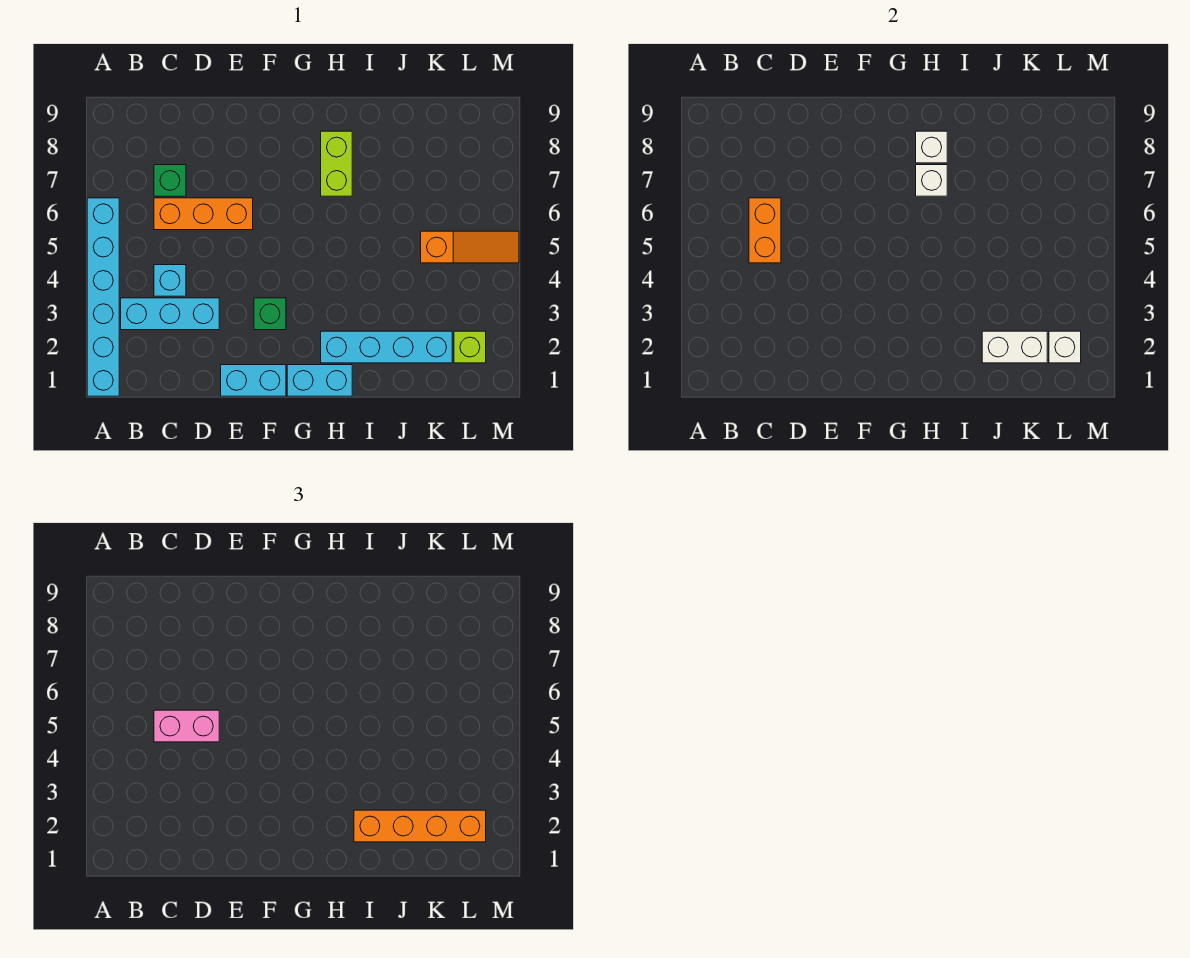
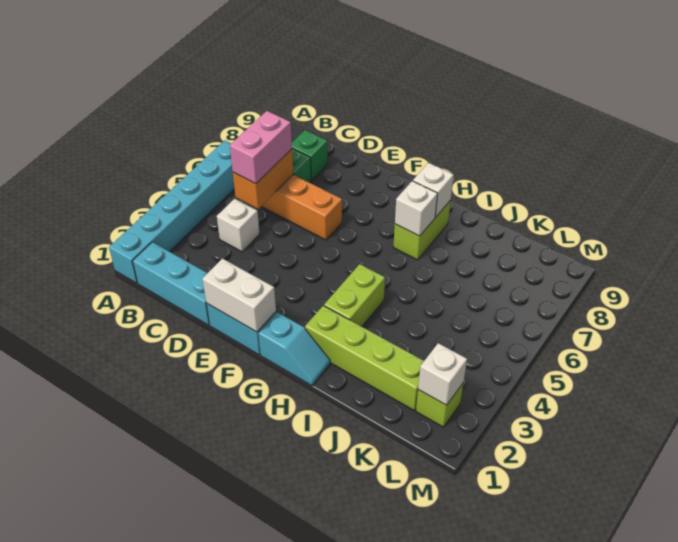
cyan brick B3:D3 level 1 -> cyan brick B1:D1 level 1
cyan brick C4 level 1 -> white brick C4 level 1
pink brick C5:D5 level 3 -> pink brick C5:C6 level 3
green brick F3 level 1 -> green brick C8 level 1
cyan brick G1:H1 level 1 -> cyan slope G1:H1 level 1 top G
cyan brick H2:K2 level 1 -> lime brick H2:K2 level 1
none -> lime brick H3:H4 level 1
orange brick I2:L2 level 3 -> none
white brick J2:K2 level 2 -> white brick E1:F1 level 2
orange slope K5:M5 level 1 top K -> none

